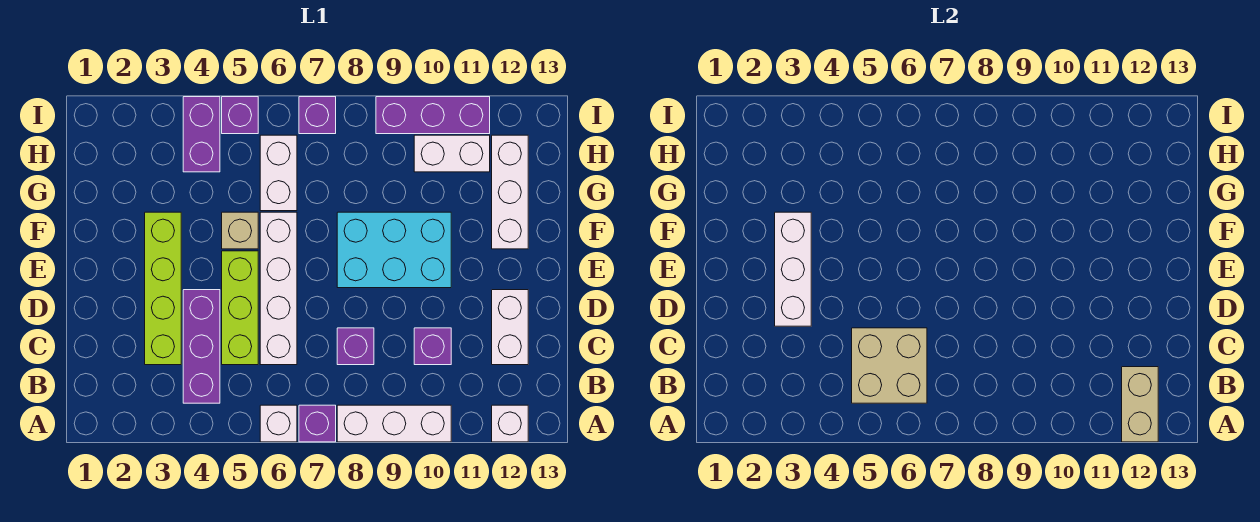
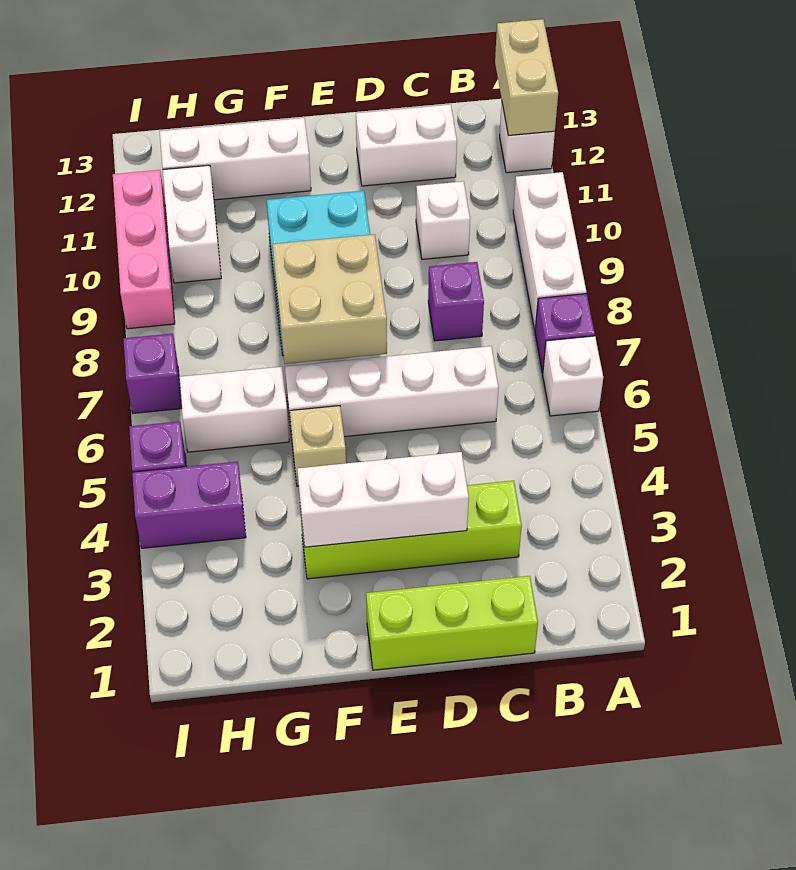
tan brick A12:B12 level 2 -> tan brick A12:A13 level 2
purple brick B4:D4 level 1 -> none
tan brick B5:C6 level 2 -> tan brick E7:F8 level 2
lime brick C5:E5 level 1 -> lime brick C1:E1 level 1
purple brick C10 level 1 -> white brick C10 level 1
purple brick I9:I11 level 1 -> pink brick I9:I11 level 1

